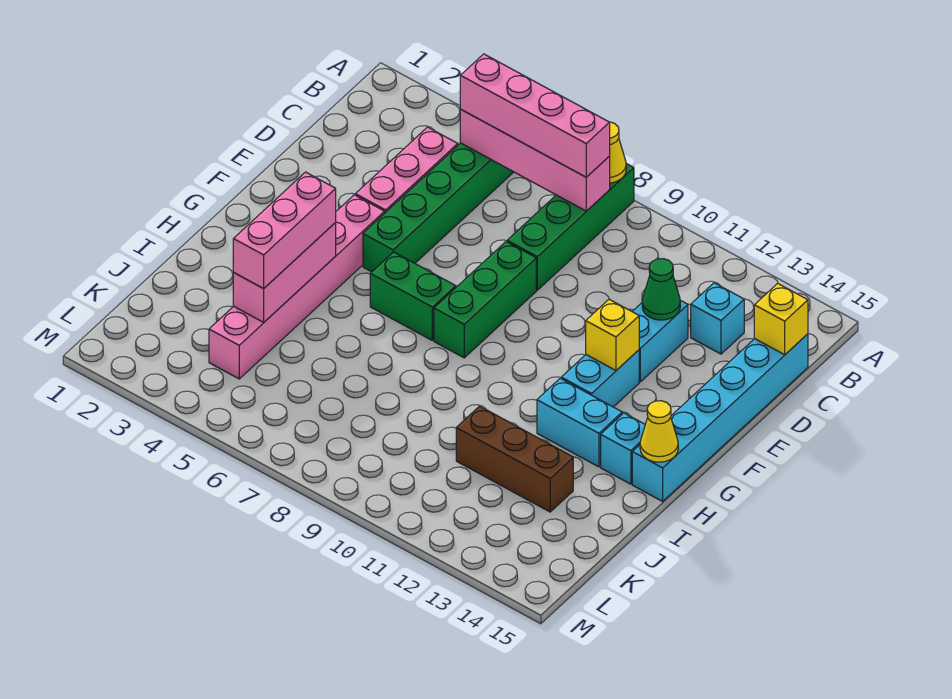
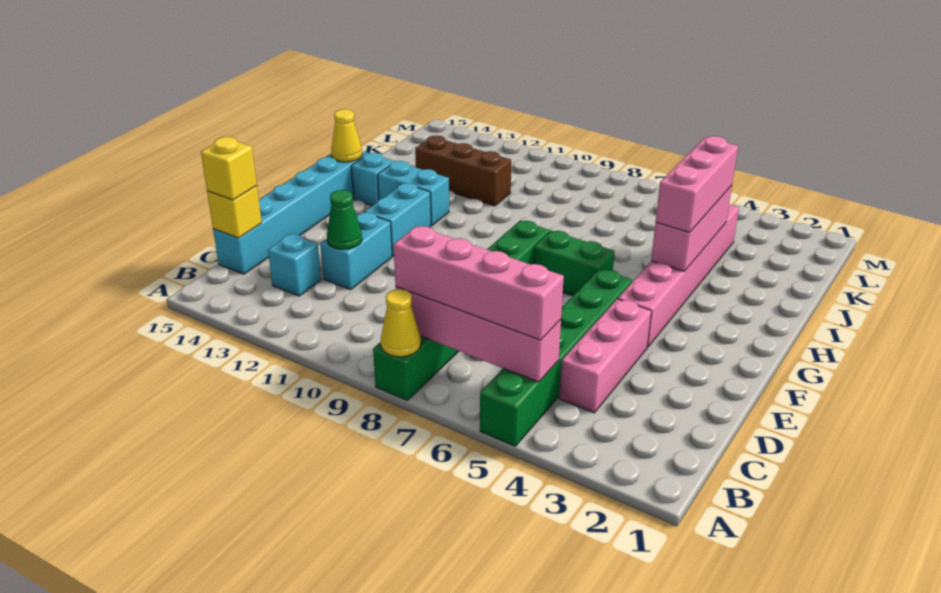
yellow brick F12 level 2 -> yellow brick C15 level 3

